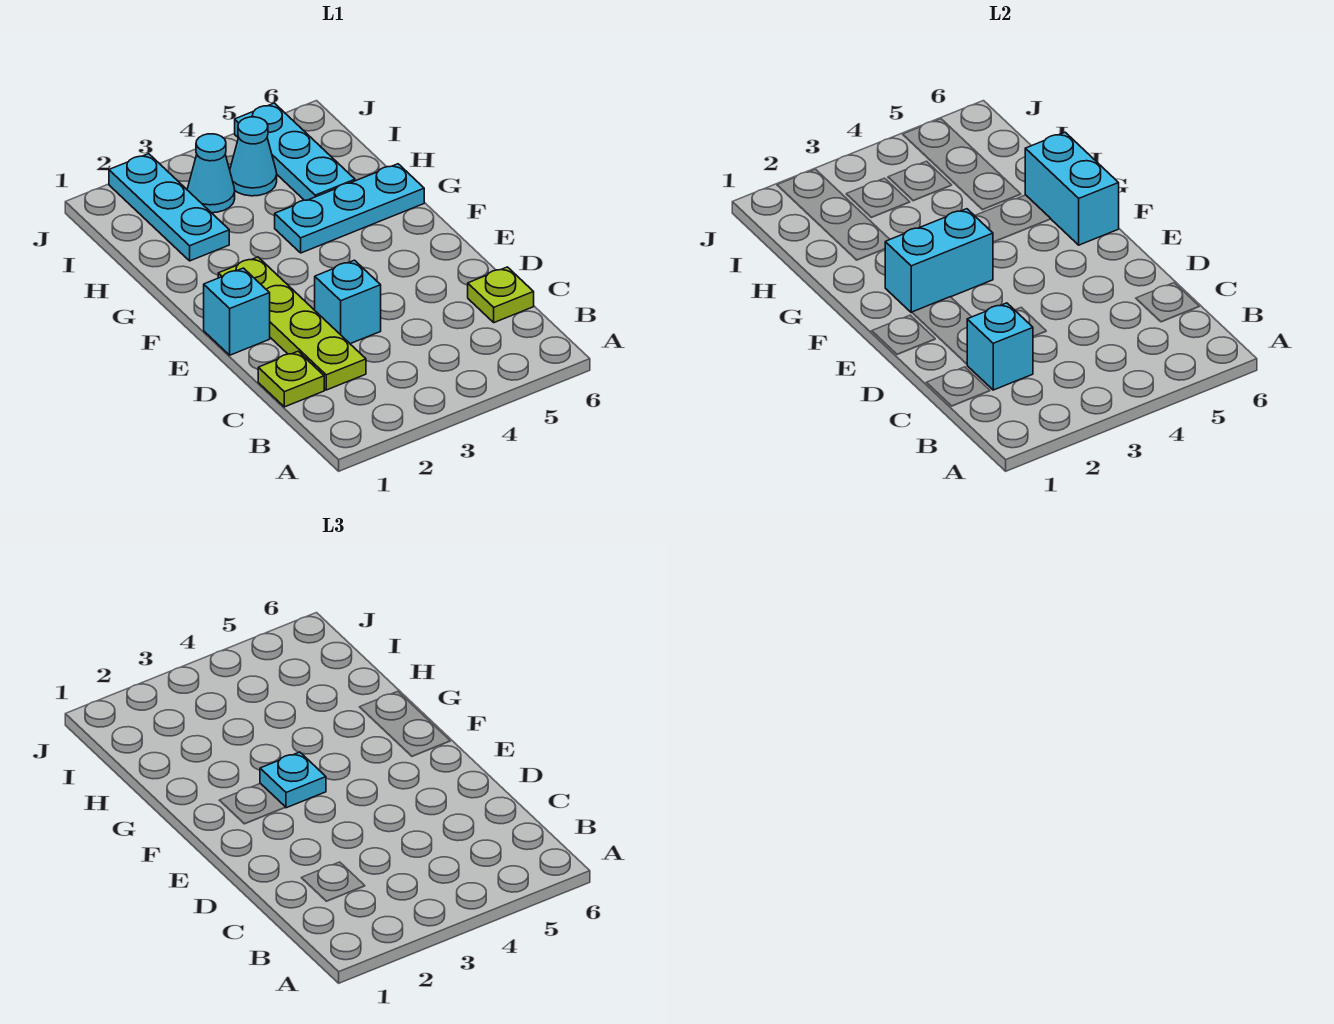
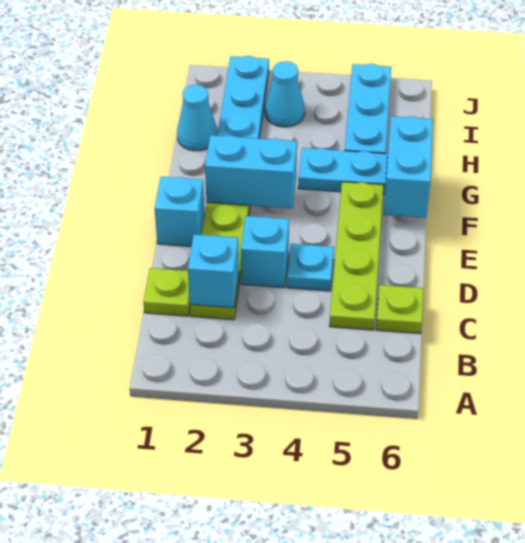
none -> lime plate C5:F5 level 1
cyan plate F3 level 3 -> cyan plate D4 level 1
cyan cone I4 level 1 -> cyan cone H1 level 1

